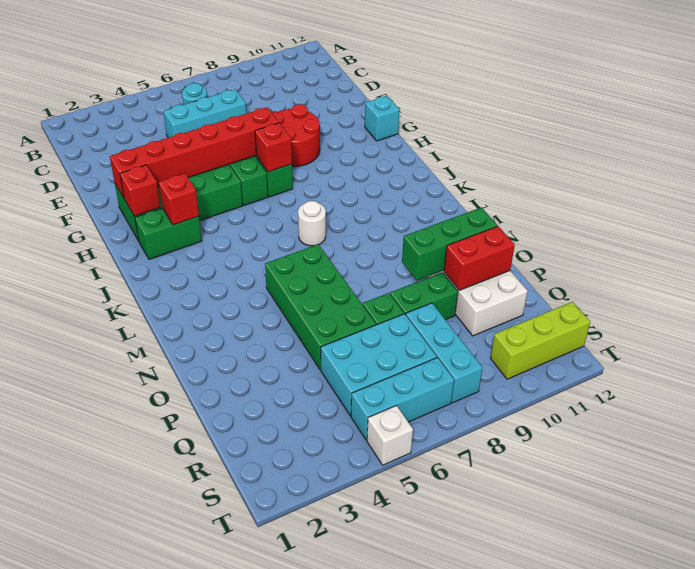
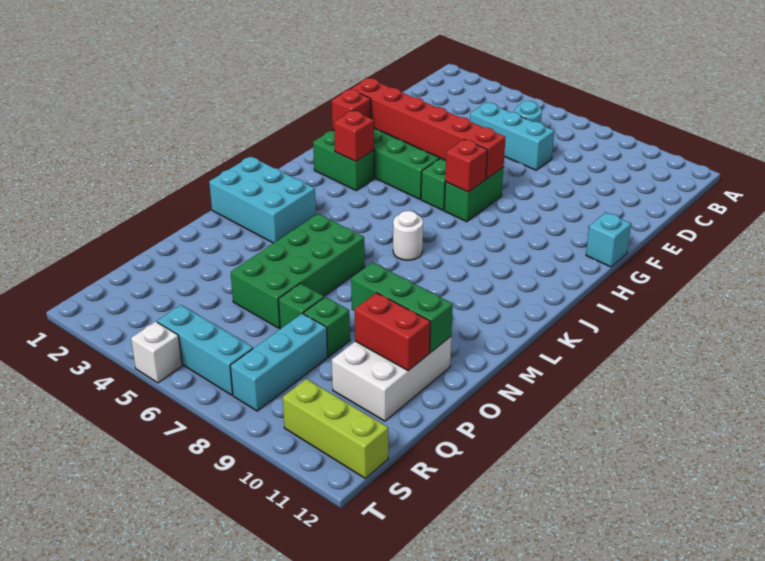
red round brick F8:G9 level 1 -> none
green brick P8:P9 level 1 -> green brick P8 level 1
cyan brick Q5:R7 level 1 -> cyan brick L1:M3 level 1

